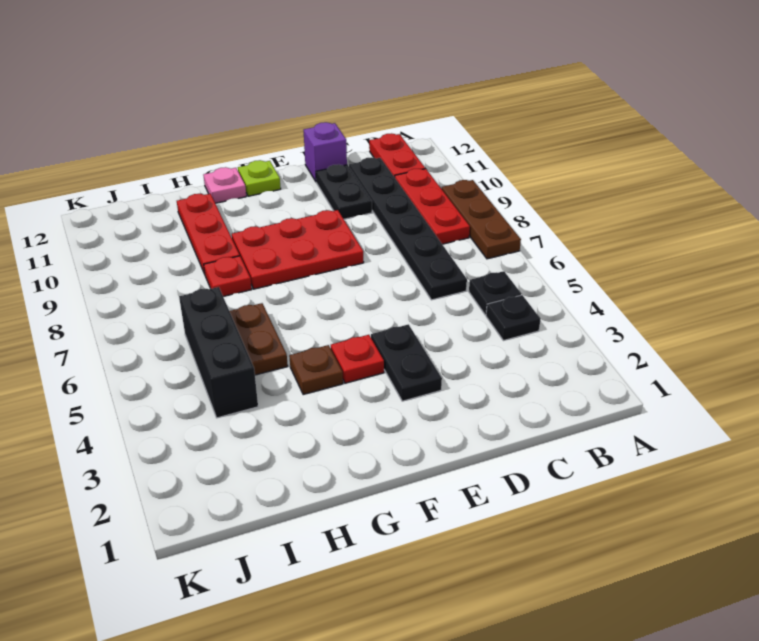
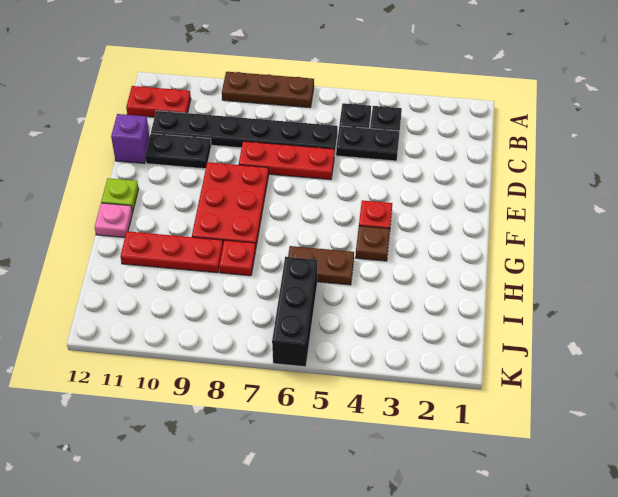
red plate B8:B10 level 1 -> red plate D6:D8 level 1
black plate E3:E4 level 1 -> black plate C4:C5 level 1
black brick I4:I6 level 1 -> black brick I6:K6 level 1

